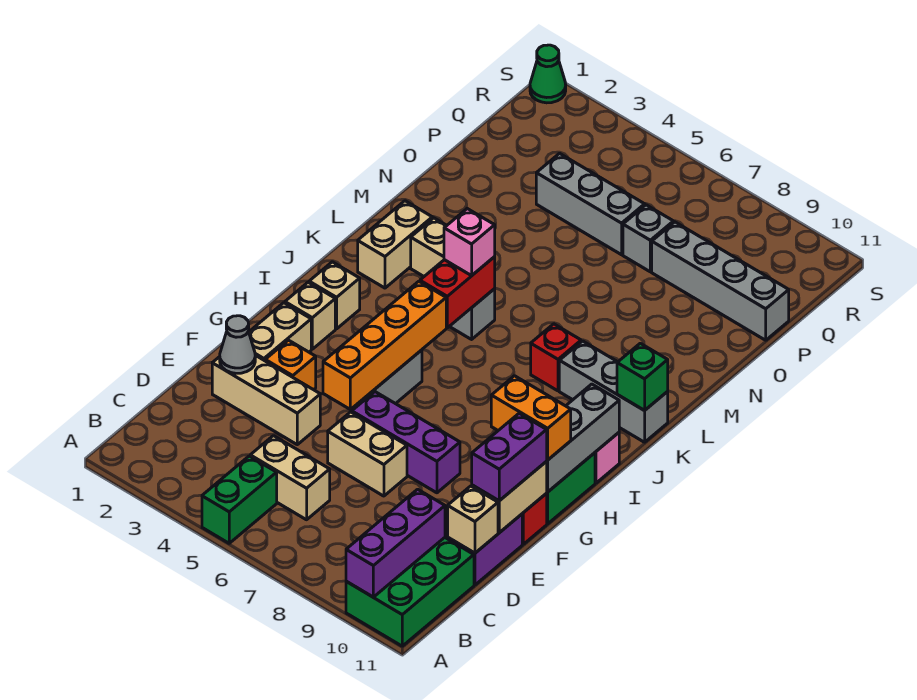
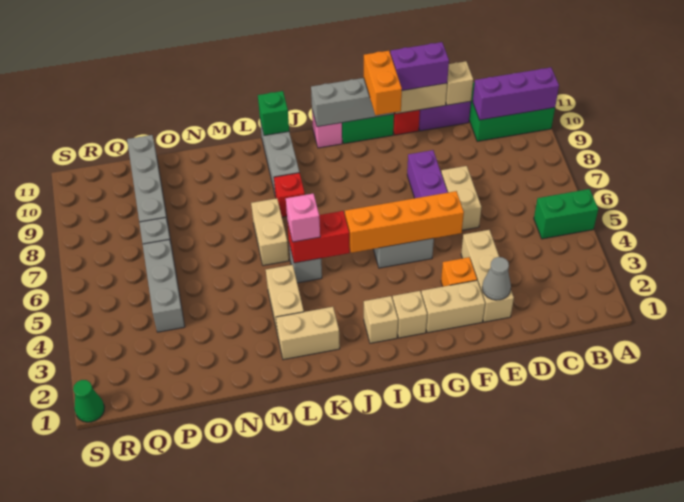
tan brick C5:C6 level 1 -> tan brick L6:L7 level 1

